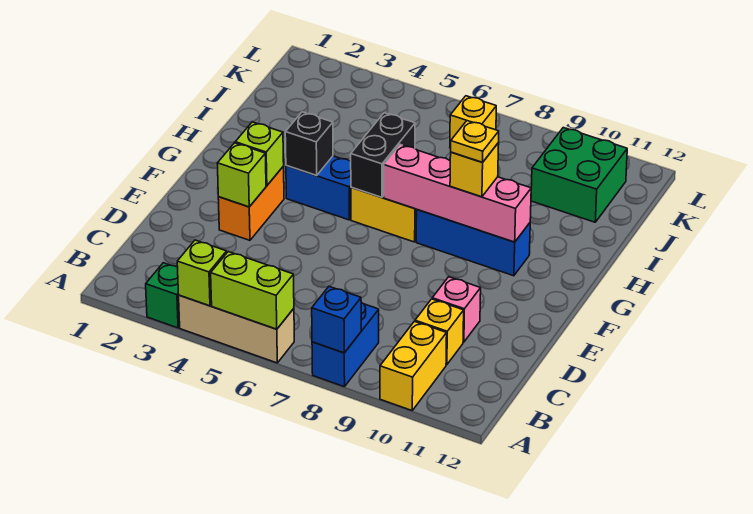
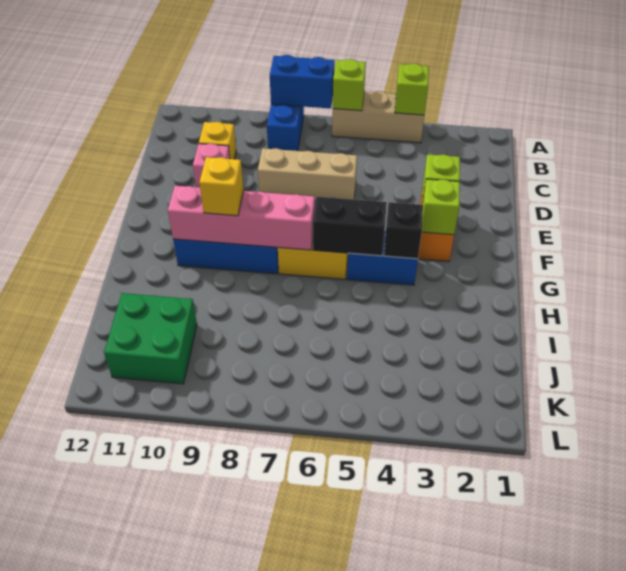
green brick A3 level 1 -> none
lime brick A5:A6 level 2 -> lime brick A6 level 2
blue brick A8 level 2 -> blue brick A7:A8 level 2
yellow brick A10:B10 level 1 -> none
none -> tan brick D6:D8 level 1
black brick G6:H6 level 2 -> black brick G5:G6 level 2
yellow plate G9 level 4 -> none
yellow brick K7 level 1 -> none

